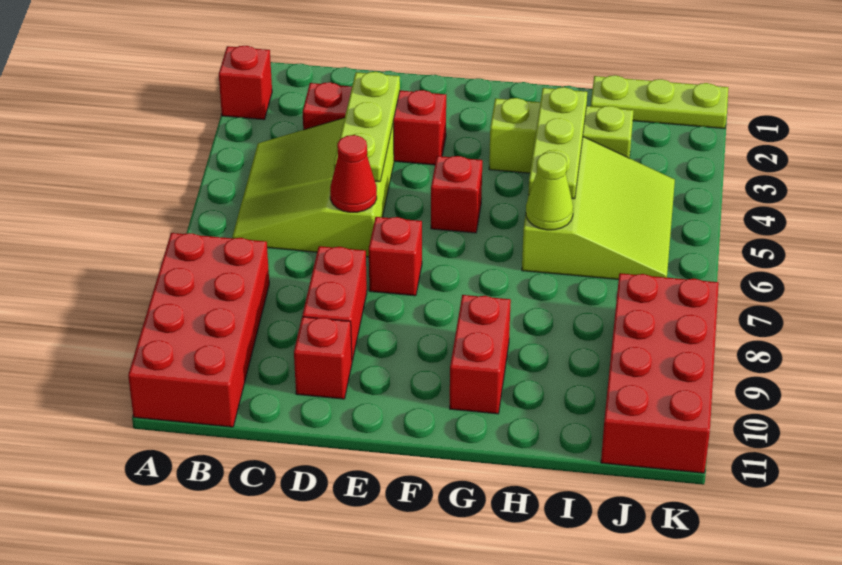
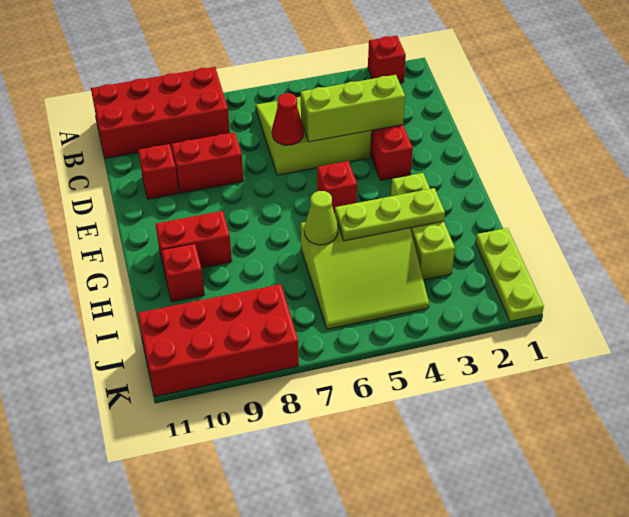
lime plate D3:D5 level 2 -> lime brick D3:D5 level 2
red brick E7 level 1 -> red brick H10 level 1

